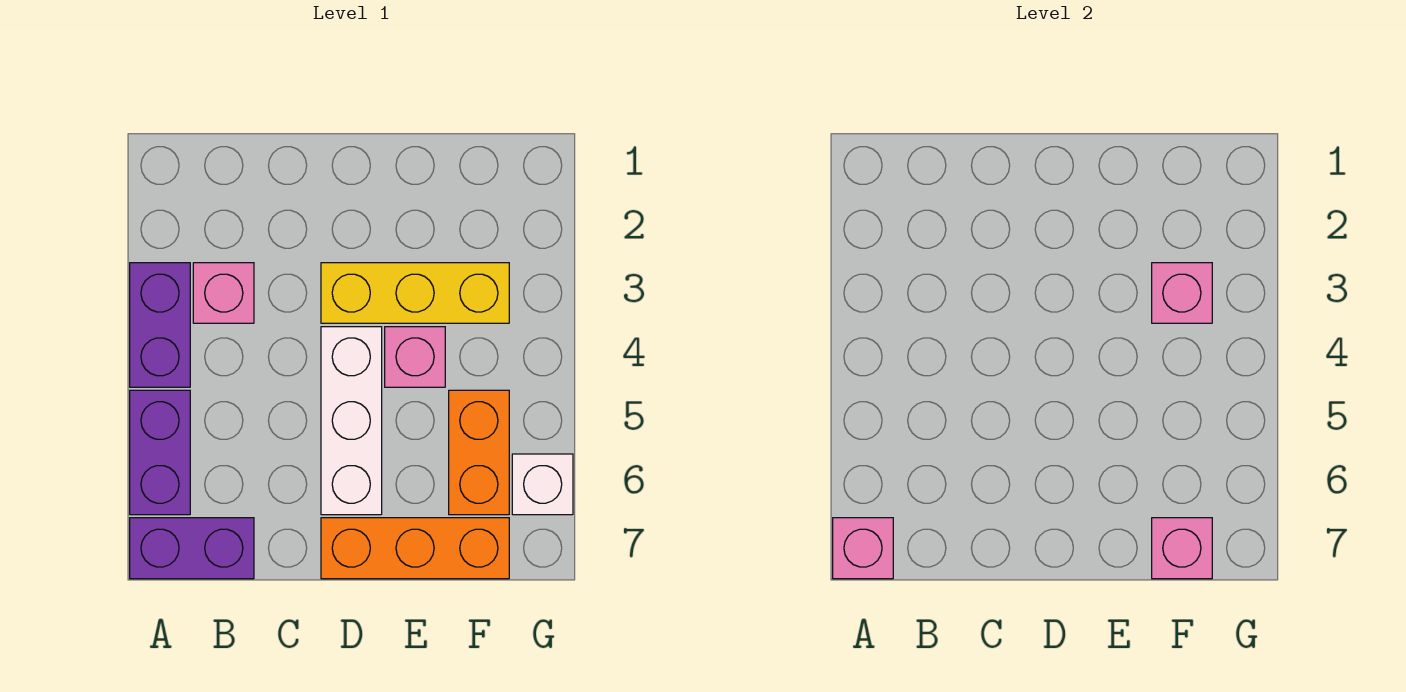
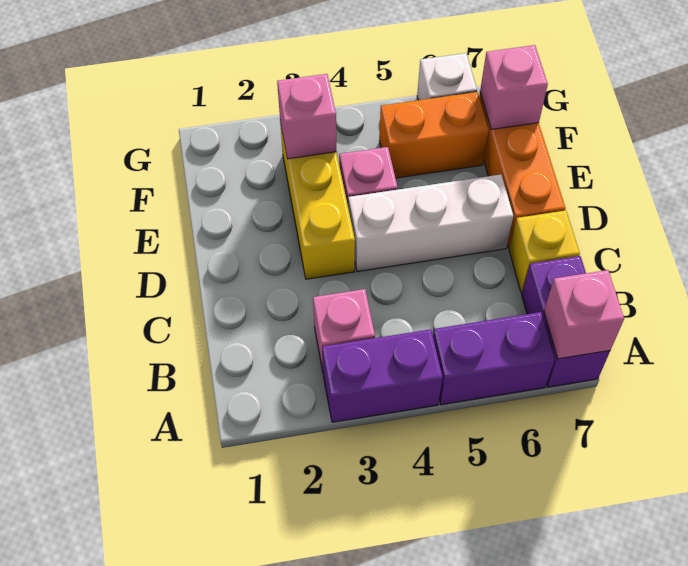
none -> yellow brick C7 level 1

